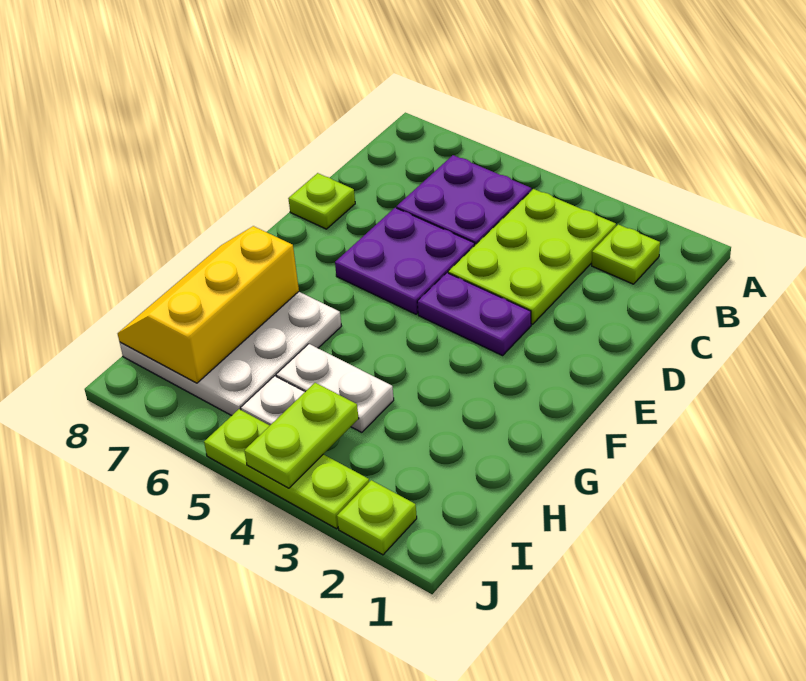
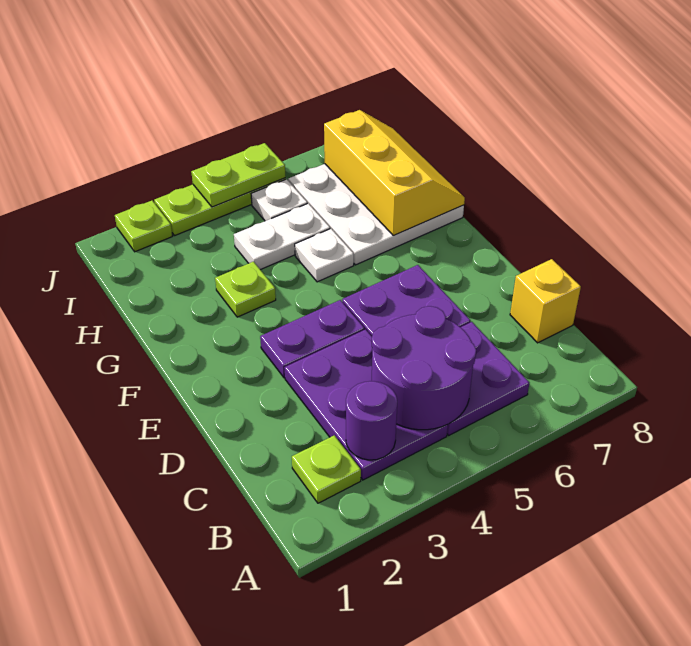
lime plate B3:D4 level 1 -> purple plate B3:D4 level 1
none -> purple round brick B3 level 2
none -> purple round brick B4:C5 level 2
none -> yellow brick C8 level 1
lime plate D8 level 1 -> lime plate G3 level 1
none -> white plate G5 level 1
lime plate I4:J4 level 2 -> lime plate J4:J5 level 2

